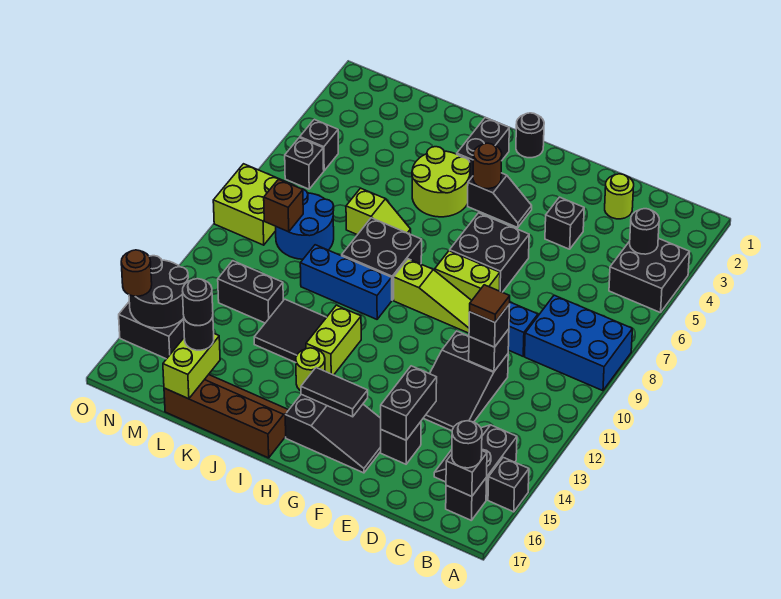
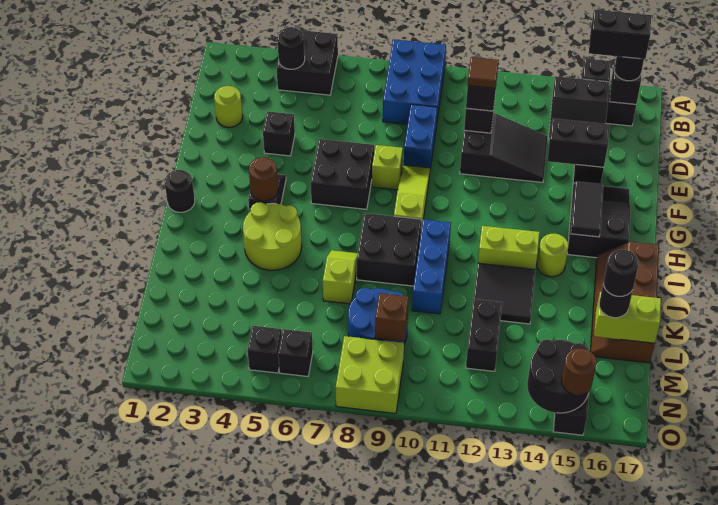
lime brick F8:G8 level 1 -> lime brick F8 level 1
black brick I2:I3 level 1 -> black brick B15:B16 level 4

